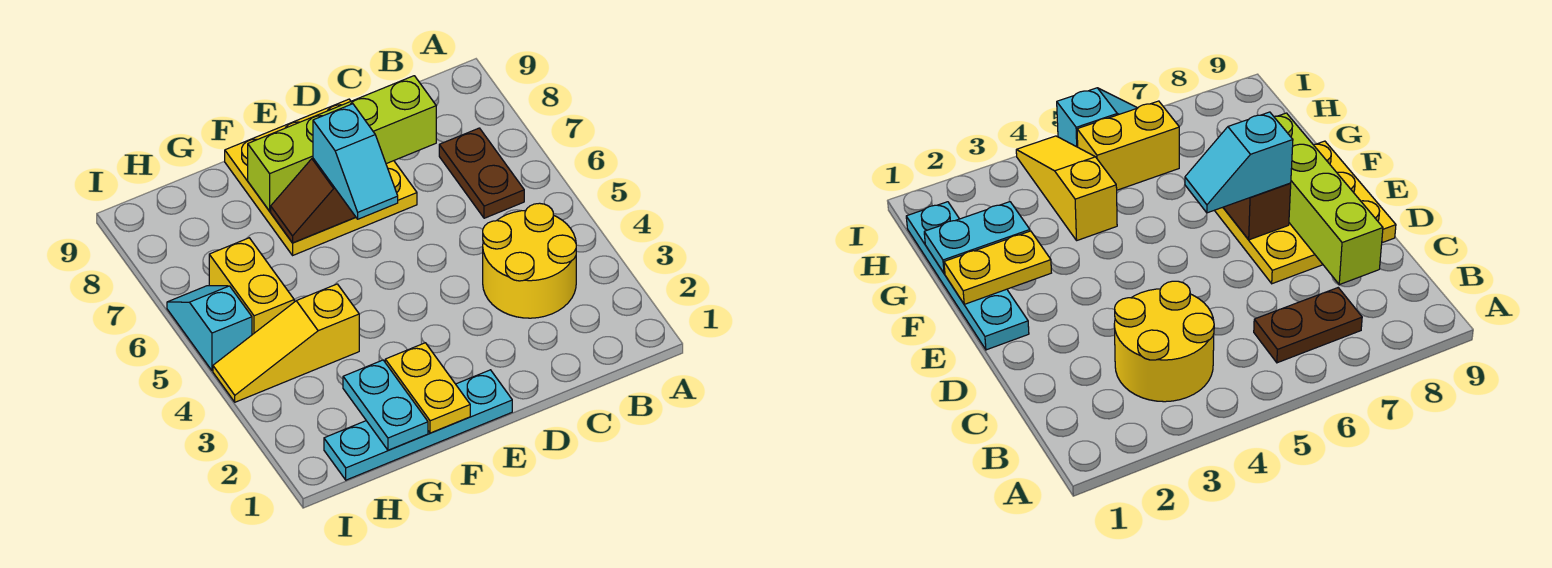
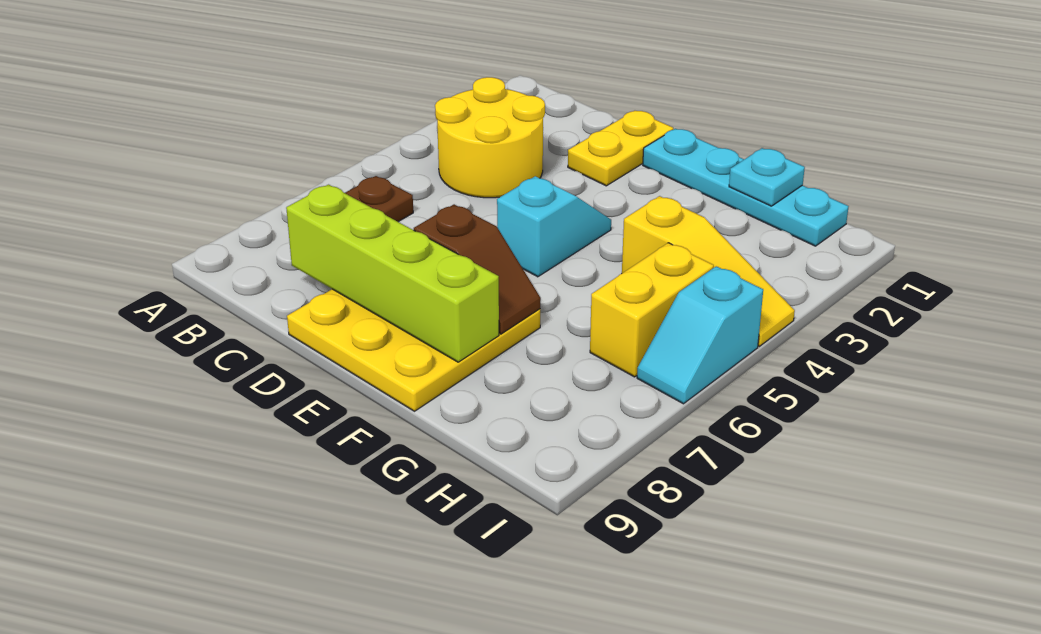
cyan slope E6:E7 level 3 top 7 -> cyan slope E4:E5 level 1 top 5
yellow plate F1:F2 level 2 -> yellow plate D1:D2 level 1
cyan plate G1:G2 level 2 -> cyan plate G1 level 2

